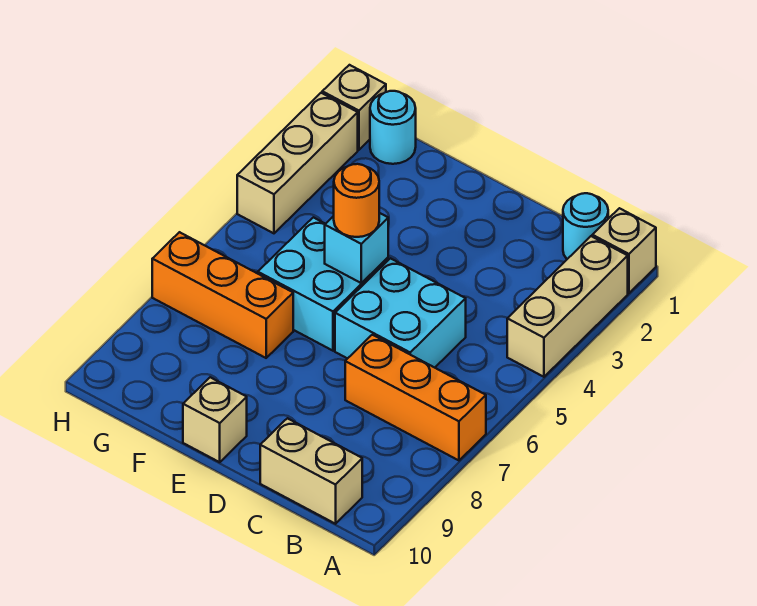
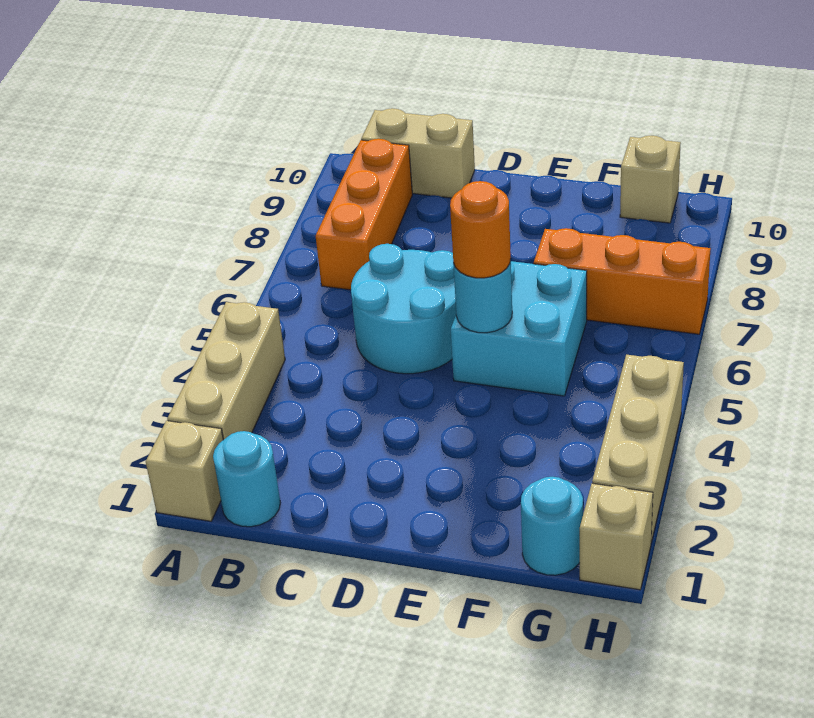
orange brick A7:C7 level 1 -> orange brick B7:B9 level 1
cyan brick C5:D6 level 1 -> cyan round brick C5:D6 level 1
cyan brick E5 level 2 -> cyan round brick E5 level 2
tan brick E10 level 1 -> tan brick G10 level 1

